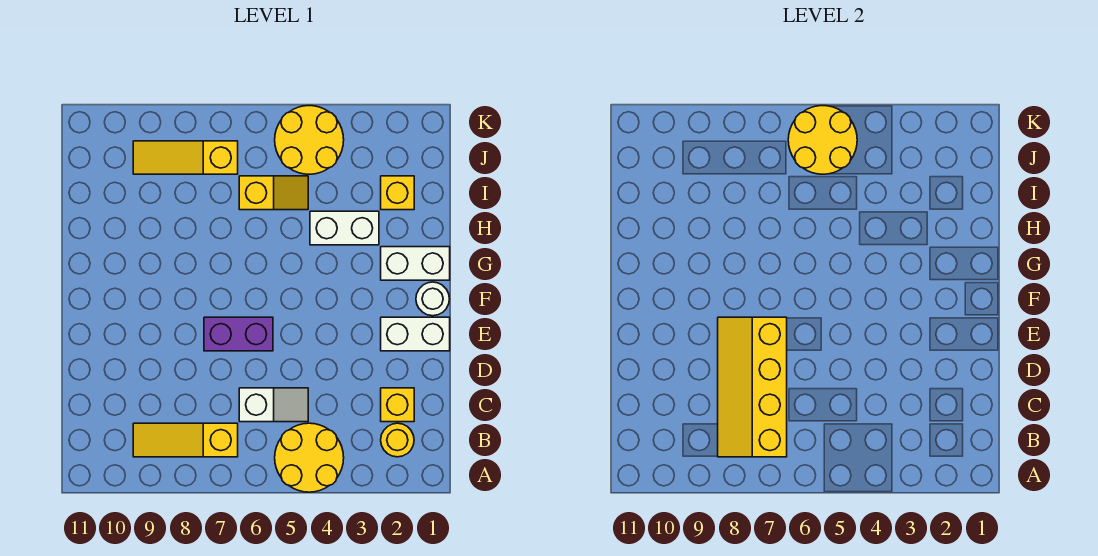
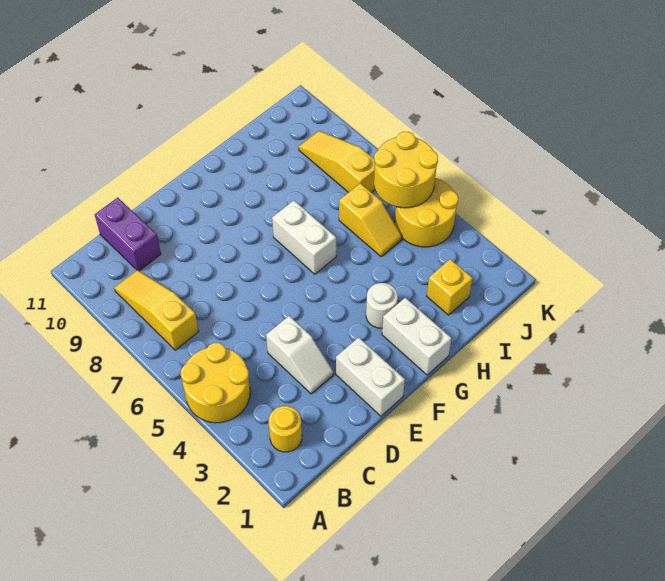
yellow slope B7:E8 level 2 top 7 -> none
yellow brick C2 level 1 -> none
white slope C5:C6 level 1 top 6 -> white slope D3:D4 level 1 top 4
purple brick E6:E7 level 1 -> purple brick C10:C11 level 1
white round brick F1 level 1 -> white round brick G3 level 1
white brick H3:H4 level 1 -> white brick G6:G7 level 1

